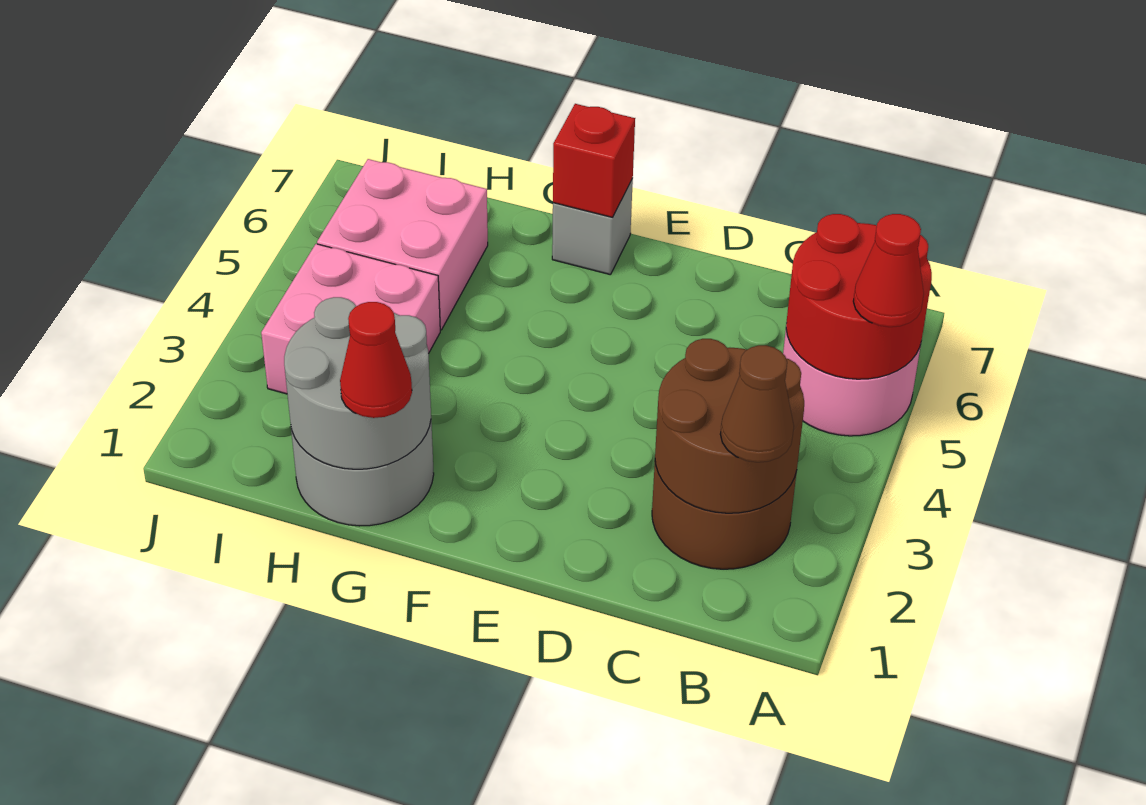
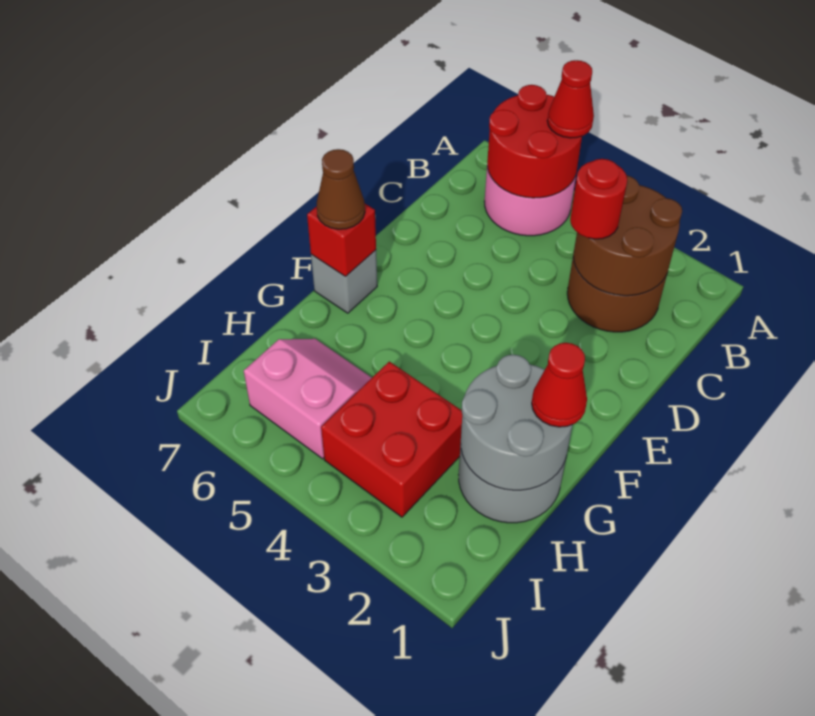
brown cone B2 level 3 -> brown cone F7 level 3
none -> red round brick C3 level 3
pink brick H3:I4 level 1 -> red brick H3:I4 level 1
pink brick H5:I6 level 1 -> pink slope H5:I6 level 1 top I

